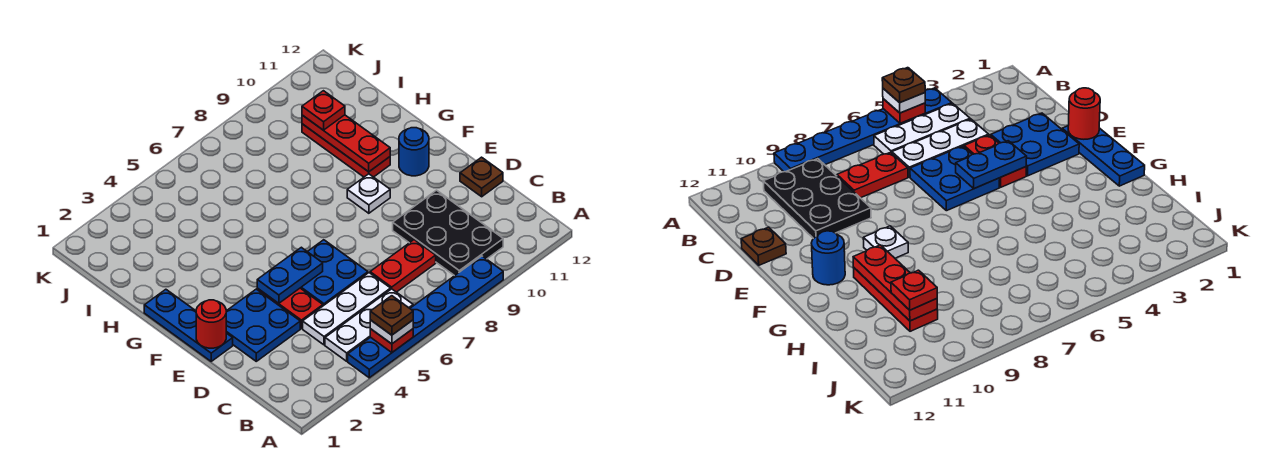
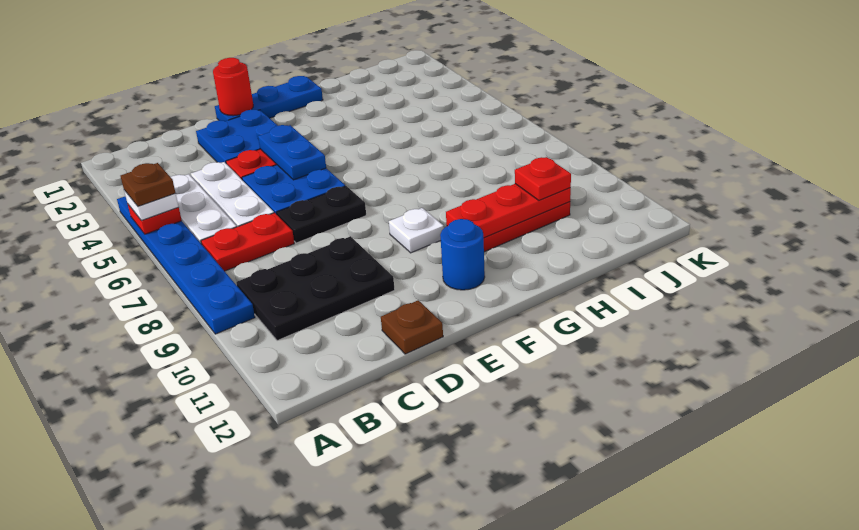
red plate C7:C8 level 1 -> red plate B7:C7 level 1
none -> black plate D7:E7 level 1

